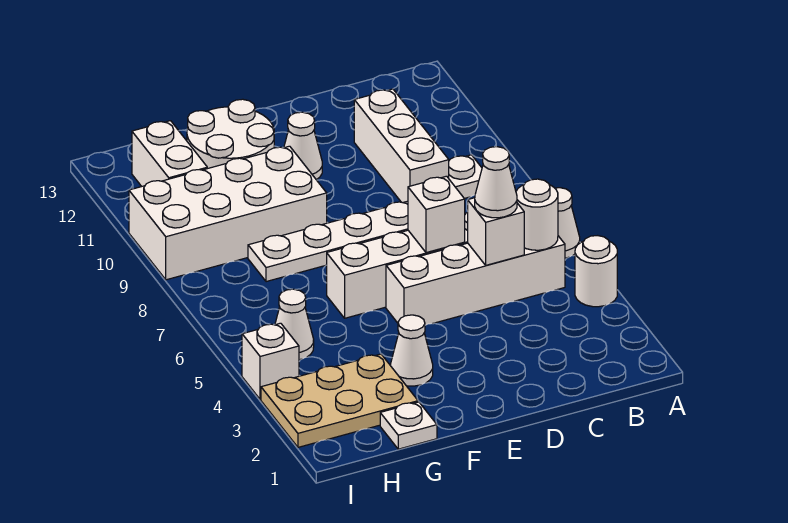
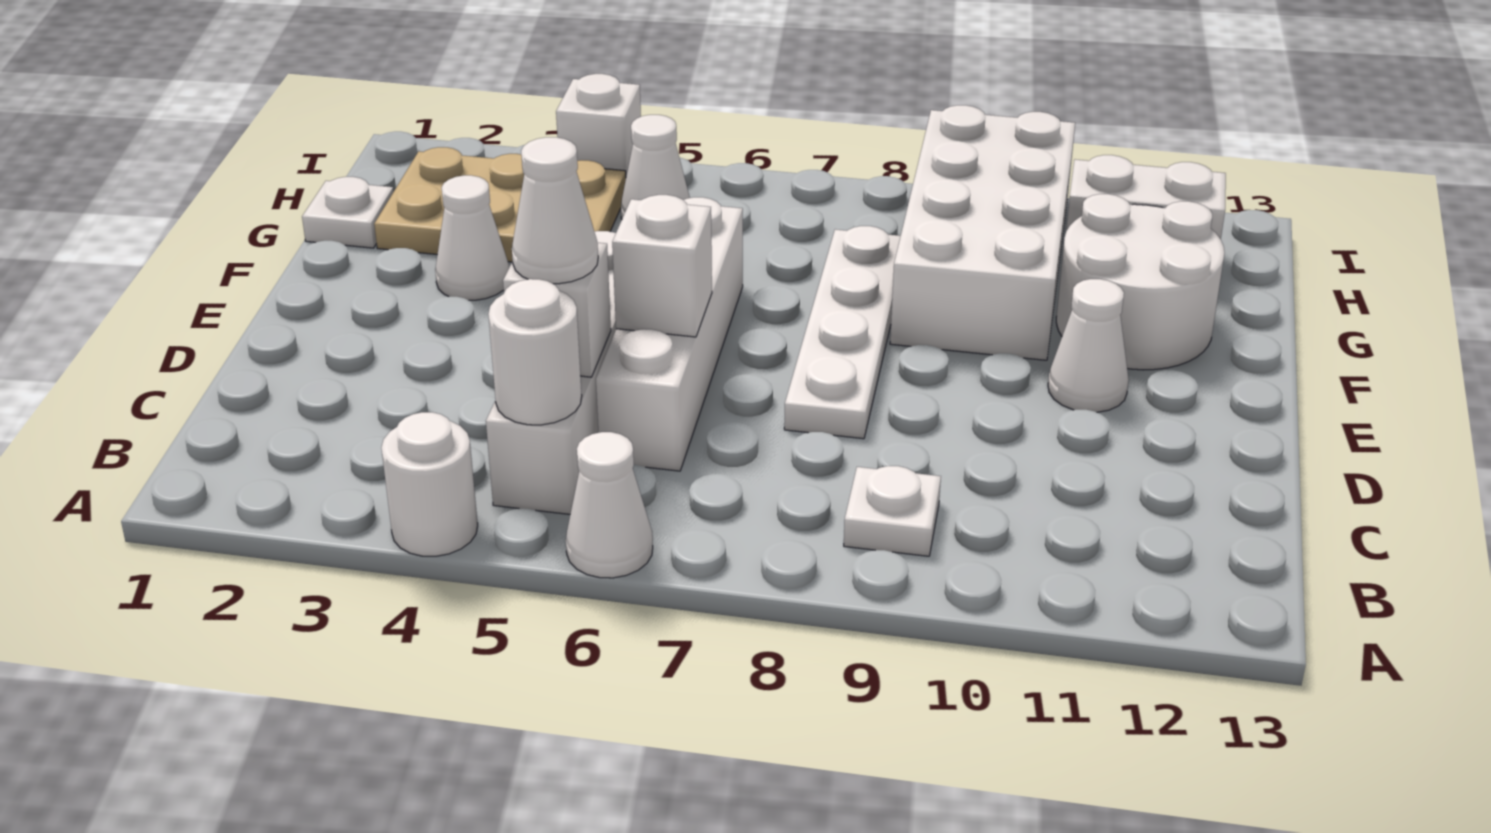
white brick C9:C11 level 1 -> none
tan plate G2:I3 level 1 -> tan plate G2:H4 level 1

